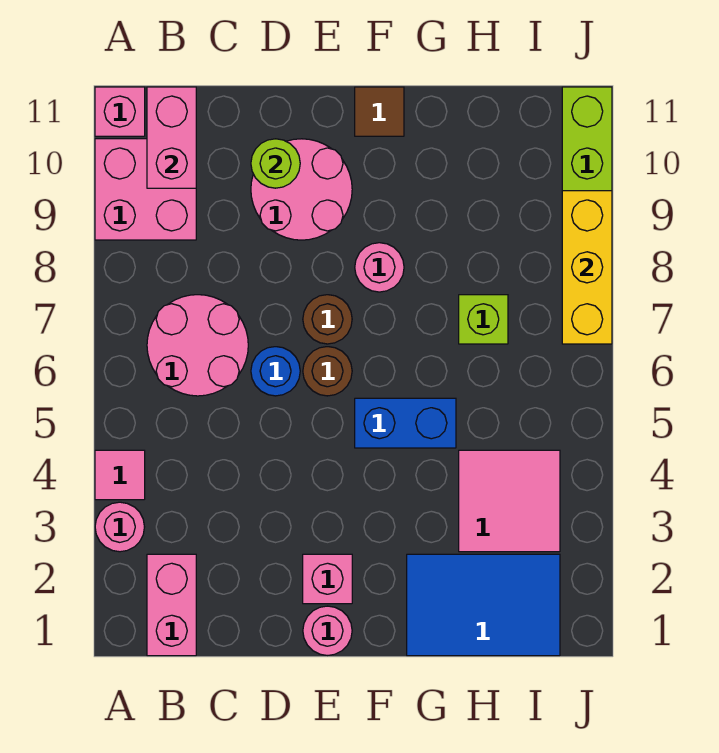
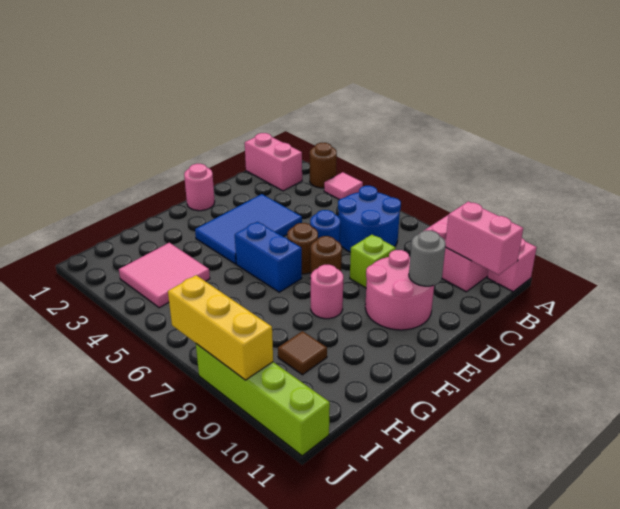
pink round brick A3 level 1 -> brown round brick A3 level 1
pink round brick B6:C7 level 1 -> blue round brick B6:C7 level 1
lime round brick D10 level 2 -> grey round brick D10 level 2
pink brick E2 level 1 -> none
blue brick F5:G5 level 1 -> blue brick F5:F6 level 1
brown tile F11 level 1 -> brown tile H9 level 1
blue tile G1:I2 level 1 -> blue tile D3:F4 level 1
lime brick H7 level 1 -> lime brick D8 level 1

